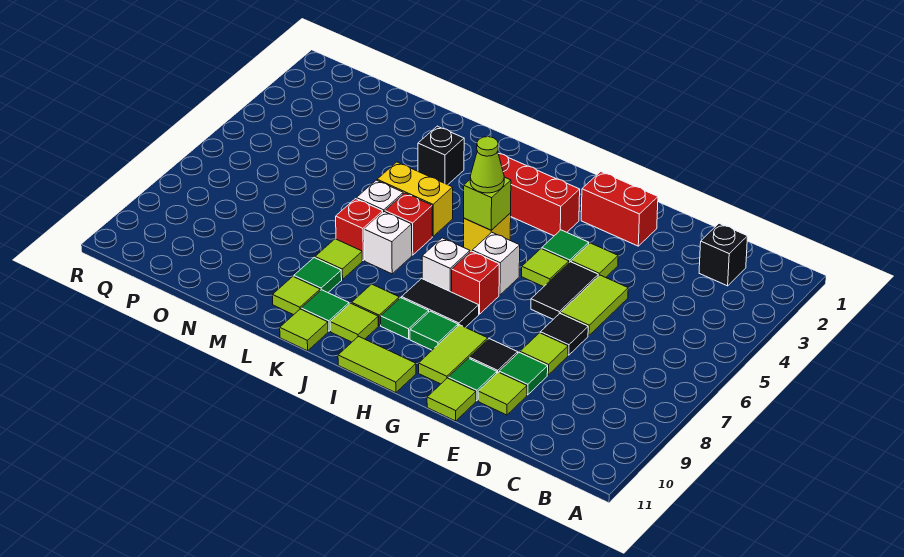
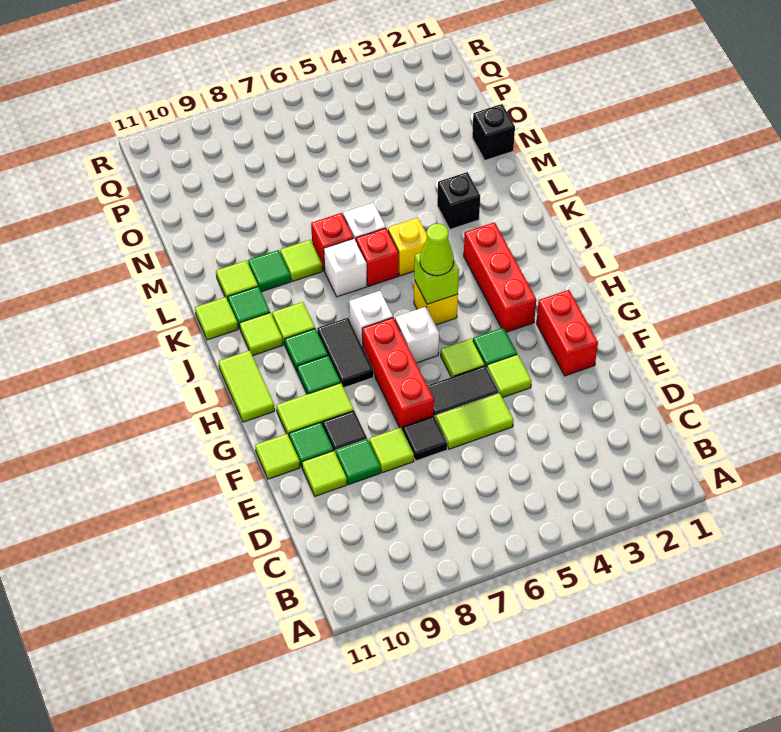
black brick C2 level 1 -> black brick N1 level 1
red brick H7 level 1 -> red brick F7:H7 level 1
yellow brick K5:L5 level 1 -> yellow brick K5 level 1

